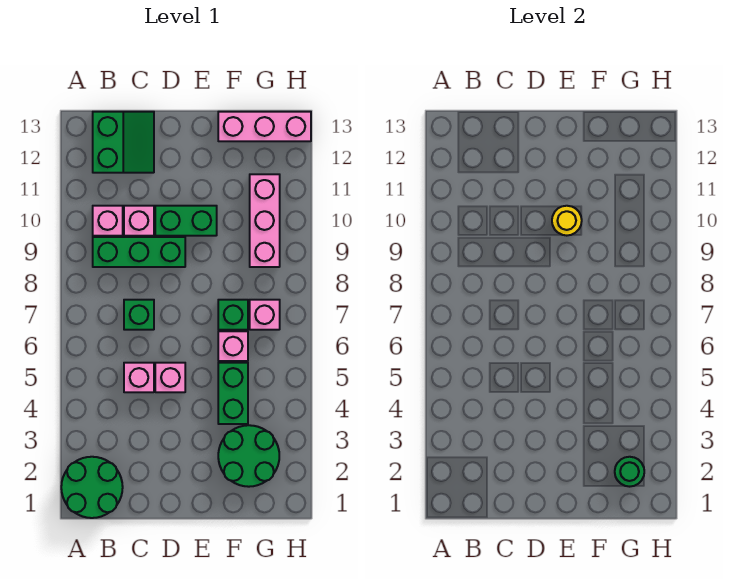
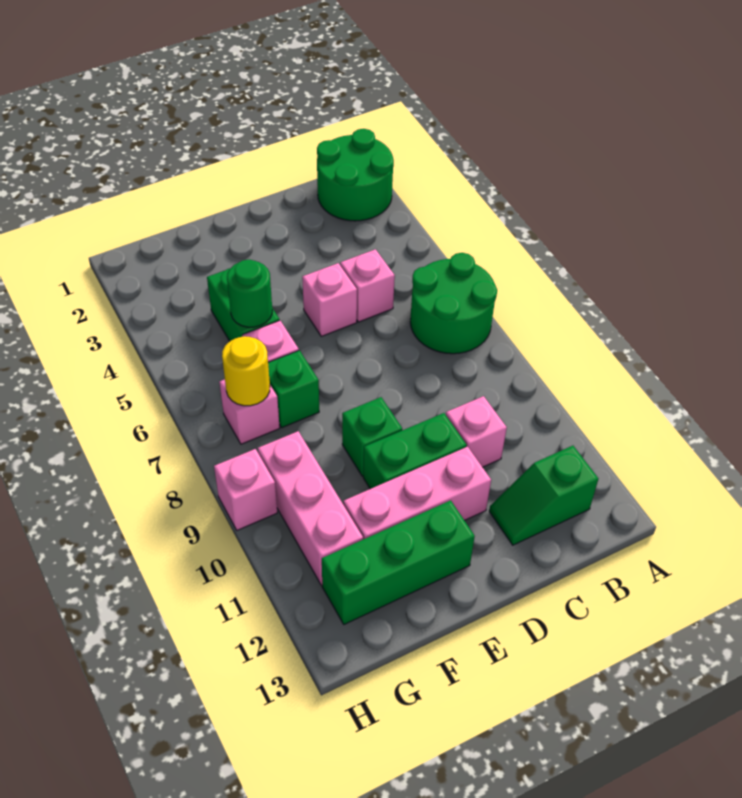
green brick B9:D9 level 1 -> green brick E12:G12 level 1
pink brick B10 level 1 -> pink brick H9 level 1
green slope B12:C13 level 1 top B -> green slope B12:C12 level 1 top B
green brick C7 level 1 -> green brick E9 level 1
yellow round brick E10 level 2 -> yellow round brick G7 level 2
green round brick F2:G3 level 1 -> green round brick A6:B7 level 1
pink brick F13:H13 level 1 -> pink brick D11:F11 level 1
green round brick G2 level 2 -> green round brick F5 level 2

